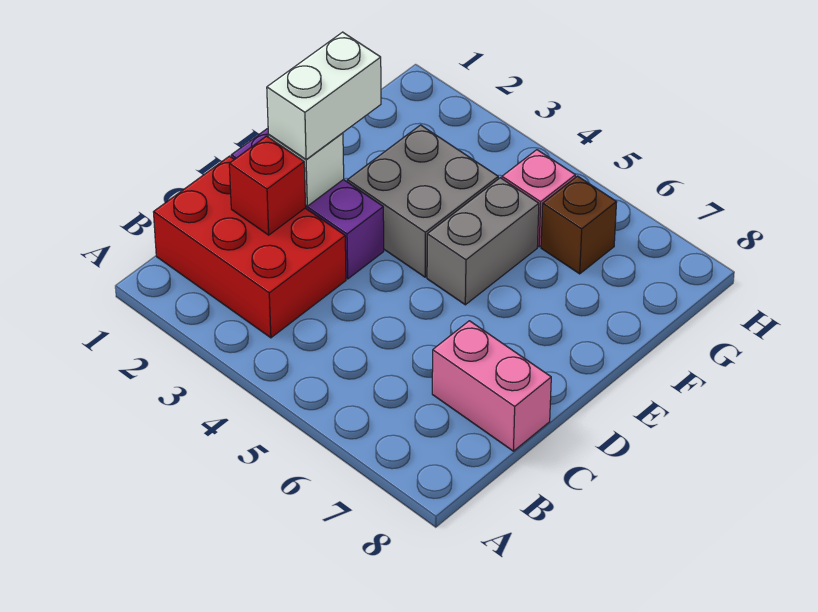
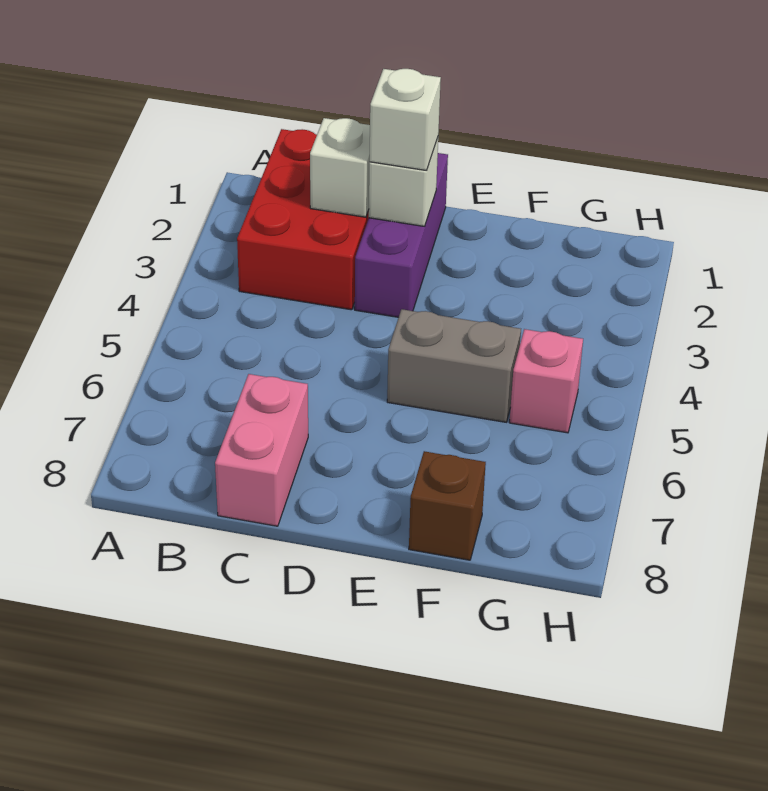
red brick C2 level 2 -> white brick C2 level 2
white brick D2:E2 level 3 -> white brick D2 level 3
grey brick E3:F4 level 1 -> none
brown brick G6 level 1 -> brown brick F8 level 1

